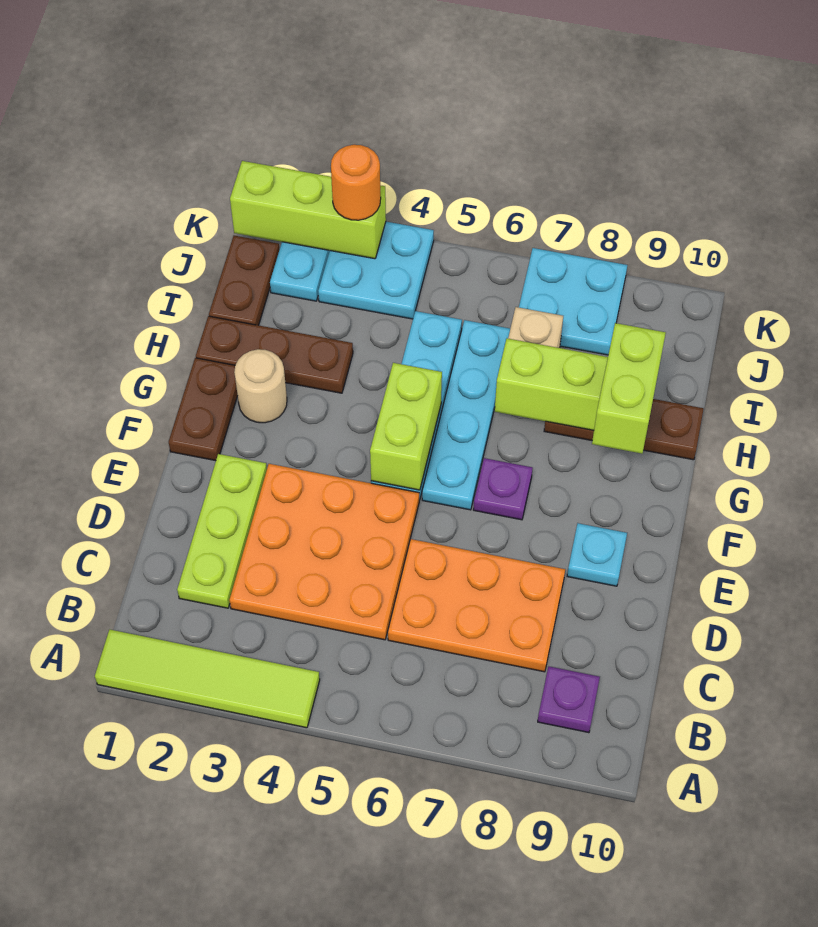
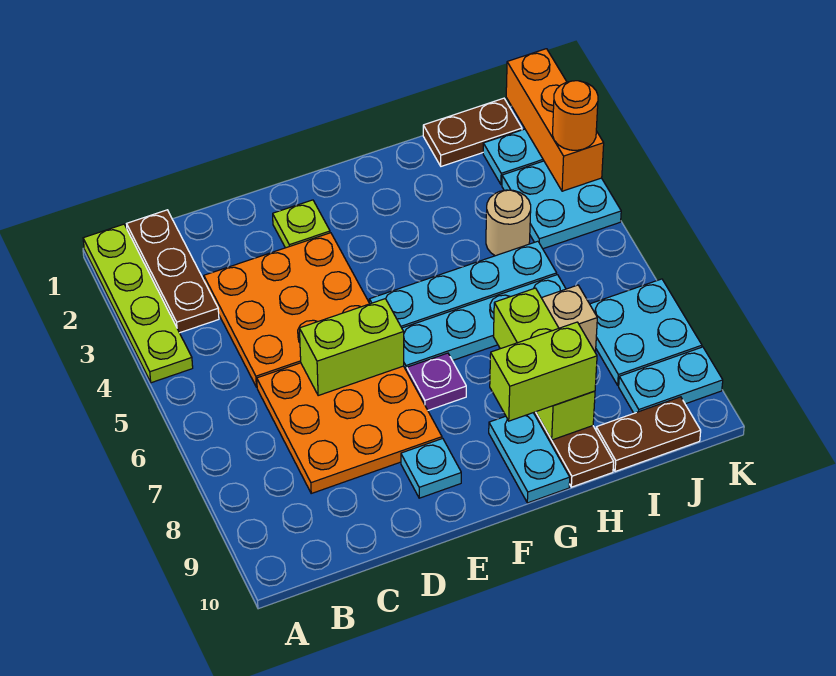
lime tile A1:A4 level 1 -> lime plate A1:A4 level 1
purple plate B9 level 1 -> none
lime plate C2:E2 level 1 -> lime plate E2 level 1
orange plate C6:D8 level 1 -> orange plate C6:E8 level 1
brown plate F1:G1 level 1 -> brown plate I10:J10 level 1
lime brick F5:G5 level 2 -> lime brick D6:E6 level 2
tan round brick G2 level 1 -> tan round brick I4 level 1
none -> cyan plate G9:G10 level 1
brown plate H1:H3 level 1 -> brown plate B1:B3 level 1
none -> cyan plate J9:K9 level 1
lime brick K1:K3 level 2 -> orange brick K1:K3 level 2

